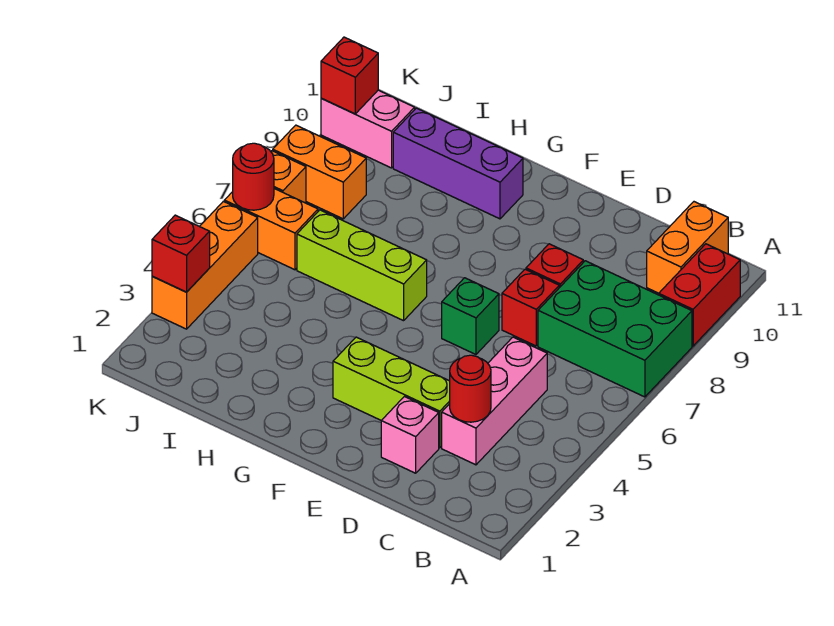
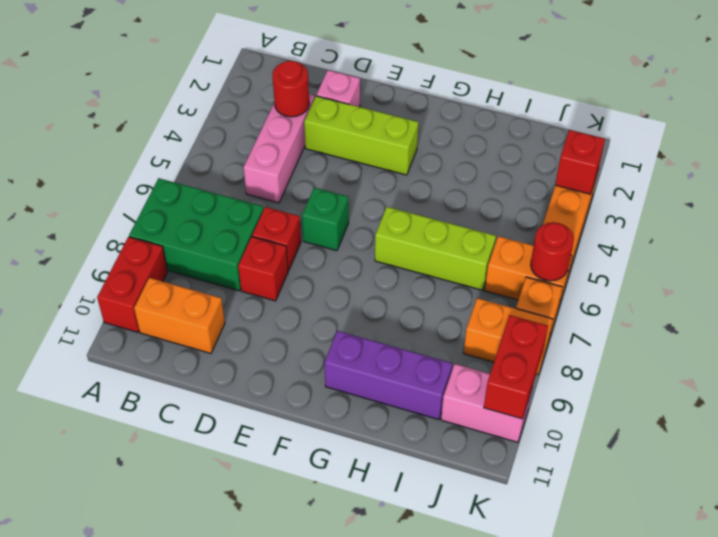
orange brick B10:B11 level 1 -> orange brick B10:C10 level 1
red brick K10 level 2 -> red brick K9:K10 level 2

